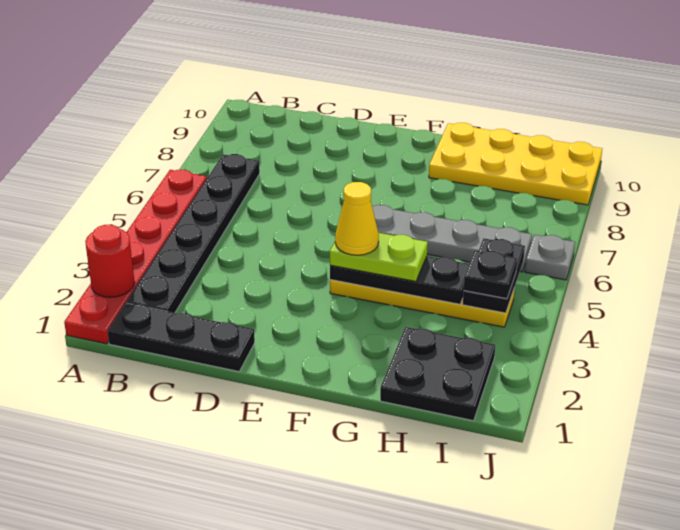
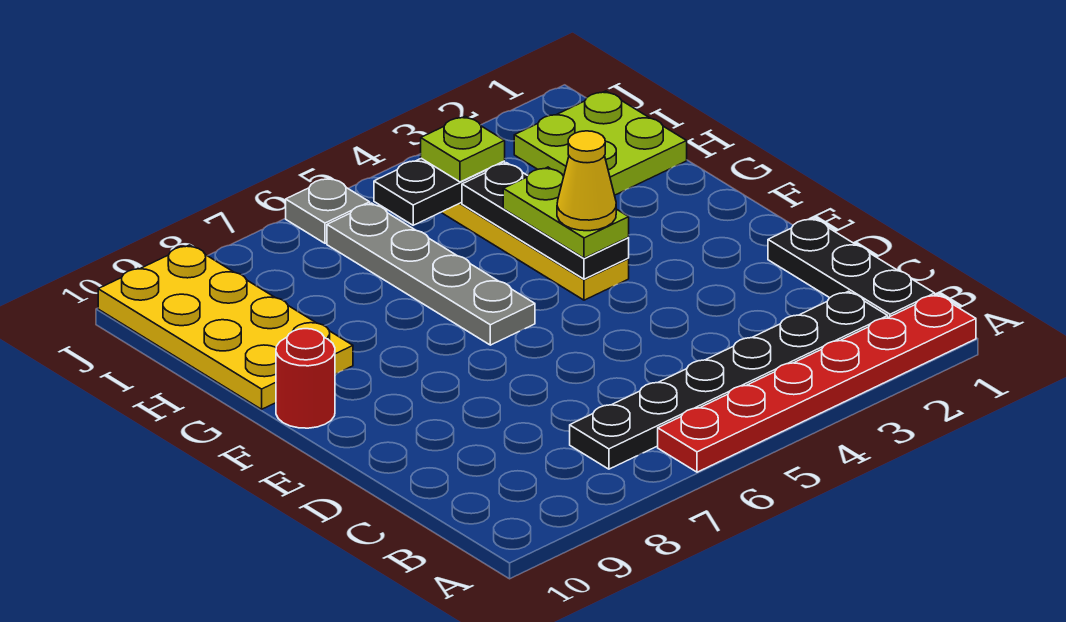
red round brick A2 level 2 -> red round brick F10 level 1
black plate H1:I2 level 1 -> lime plate H1:I2 level 1
black plate I4 level 3 -> lime plate I4 level 3

